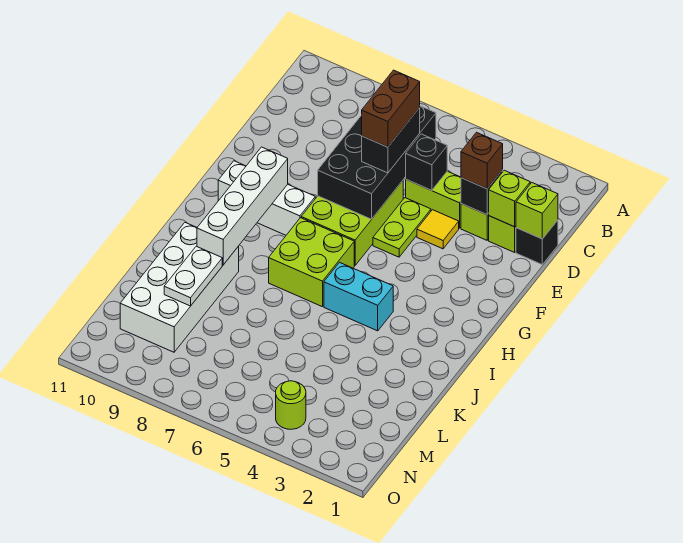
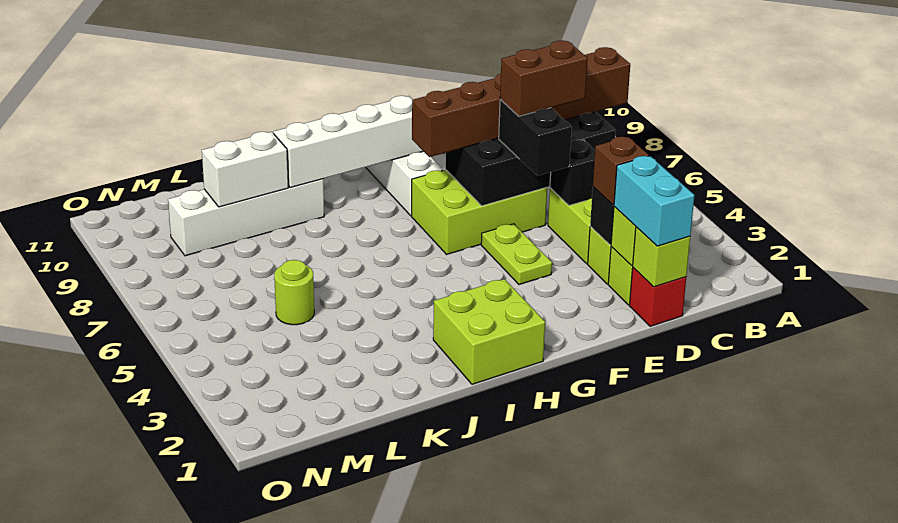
none -> brown brick B7:G7 level 3
black brick D1 level 1 -> red brick D1 level 1
black brick D6:E6 level 3 -> black brick E5:E6 level 3
yellow tile E4 level 1 -> none
lime plate E5:F5 level 1 -> lime plate F4:F5 level 1
lime brick H6:I7 level 1 -> lime brick H1:I2 level 1
cyan brick I4:I5 level 1 -> cyan brick D1:D2 level 3
white brick J9:M10 level 1 -> white brick J9:M9 level 1
white plate K9:L9 level 2 -> white brick K9:L9 level 2
lime round brick N4 level 1 -> lime round brick L5 level 1

